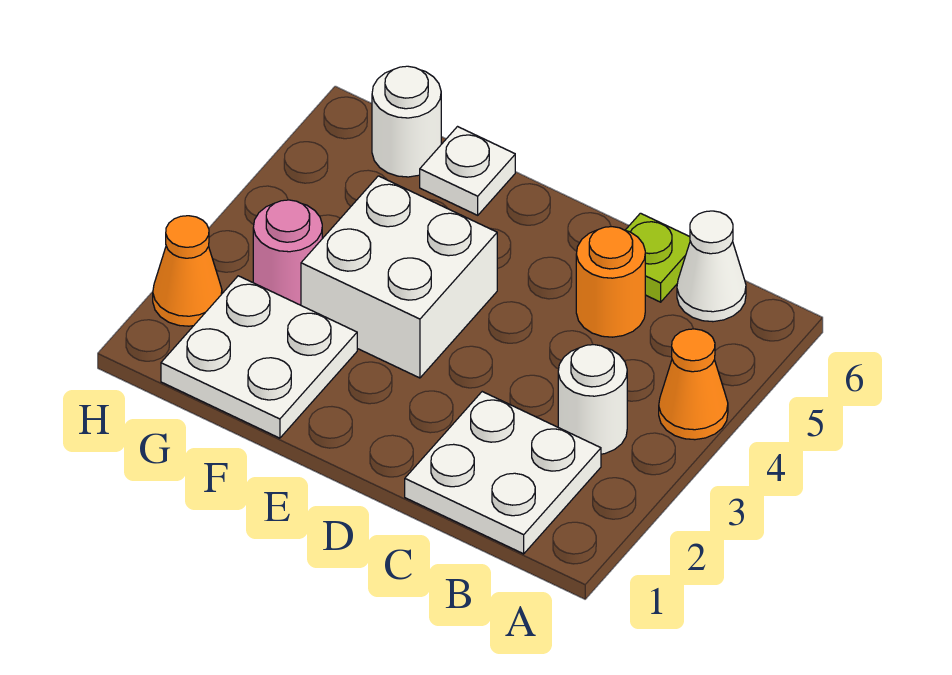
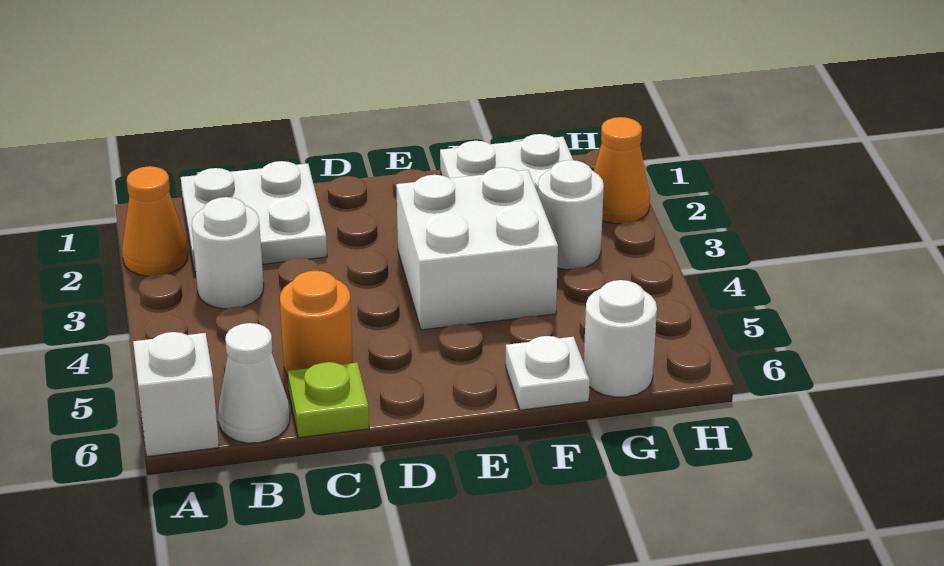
orange cone A4 level 1 -> orange cone A2 level 1
none -> white brick A6 level 1
pink round brick G3 level 1 -> white round brick G3 level 1

